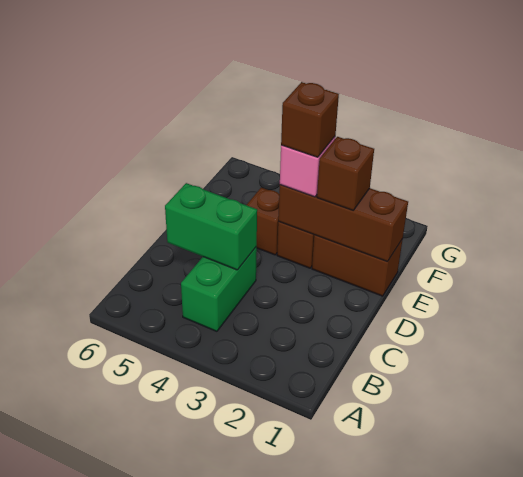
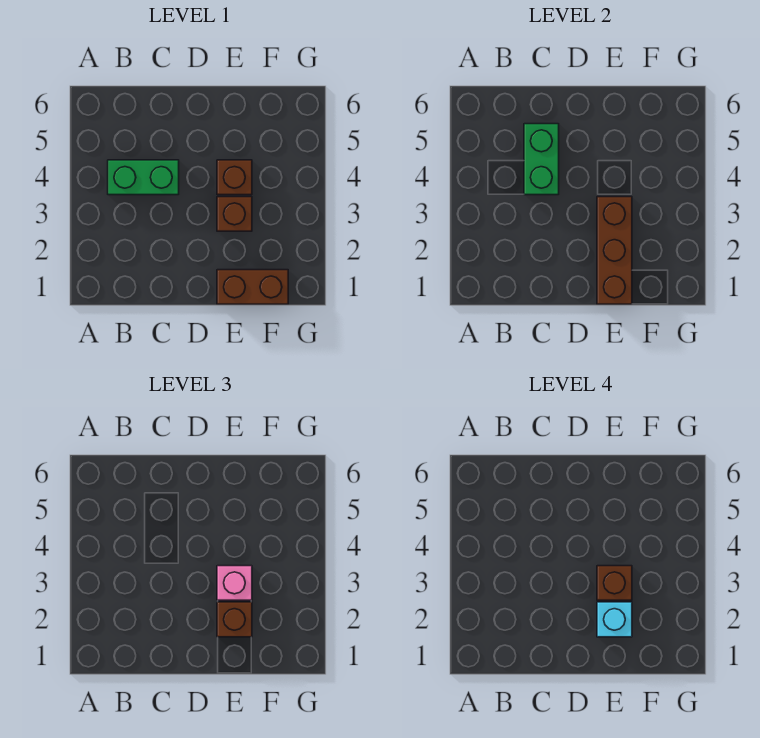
brown brick E1:E2 level 1 -> brown brick E1:F1 level 1
none -> cyan brick E2 level 4

